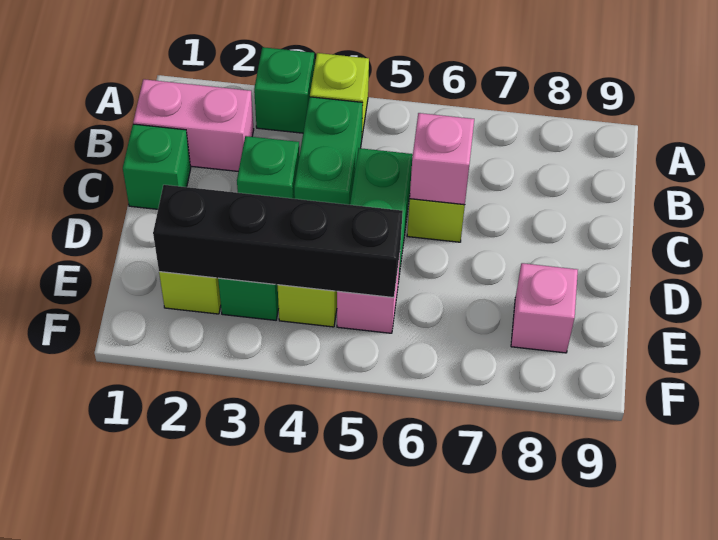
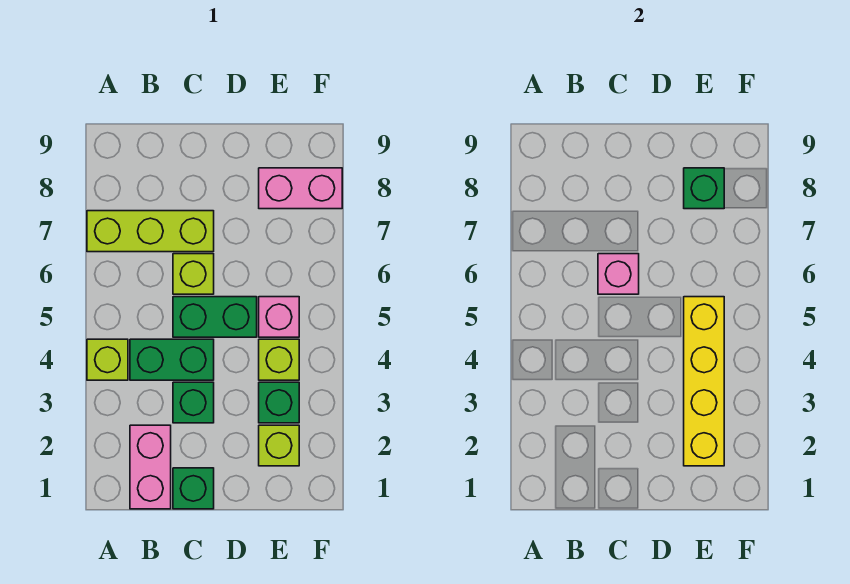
green brick A3 level 1 -> green brick E8 level 2
none -> lime brick A7:C7 level 1
black brick E2:E5 level 2 -> yellow brick E2:E5 level 2
pink brick E8 level 1 -> pink brick E8:F8 level 1

